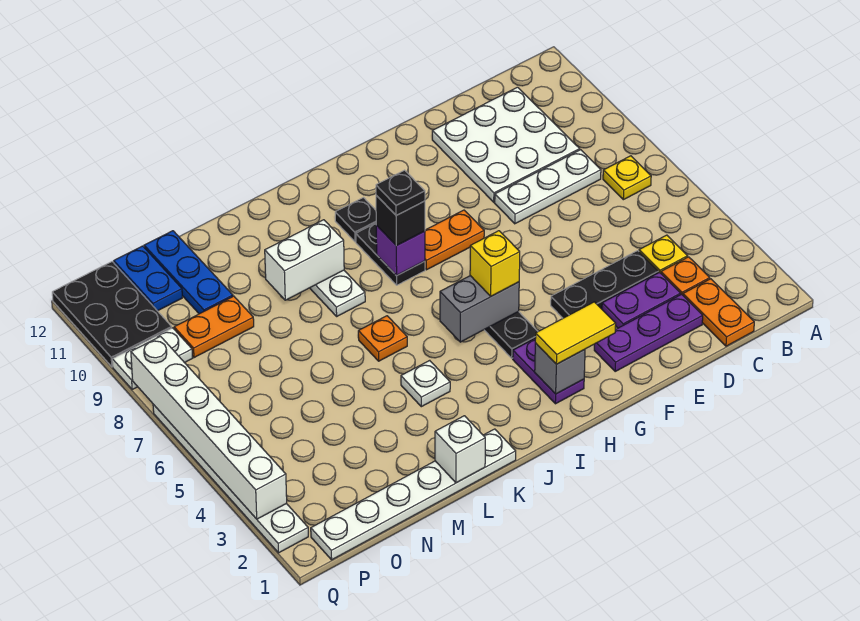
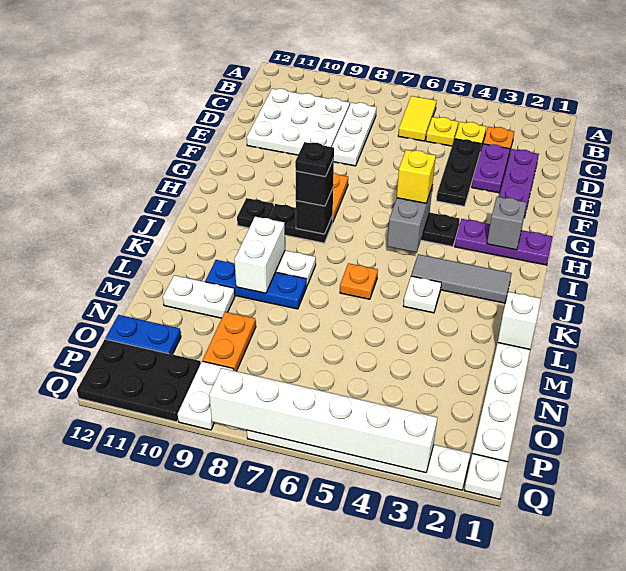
yellow plate B7 level 1 -> yellow plate C5 level 1
orange plate C1:C2 level 1 -> none
yellow tile G2:H2 level 3 -> yellow tile B6:C6 level 1
purple plate H2:H3 level 1 -> purple plate H1:H3 level 1
purple brick I8 level 2 -> black brick I8 level 2
none -> grey tile J2:J4 level 1
none -> white plate M10:M11 level 1
blue plate N10:N12 level 1 -> blue plate L8:L10 level 1
none -> white plate Q1 level 1

